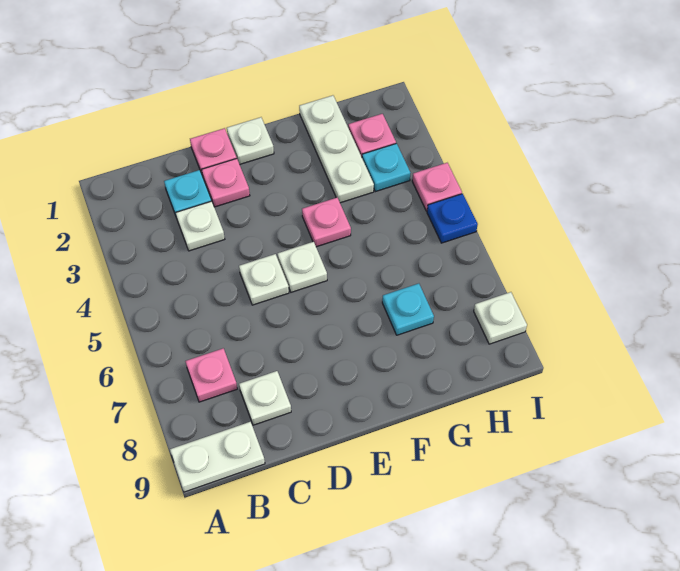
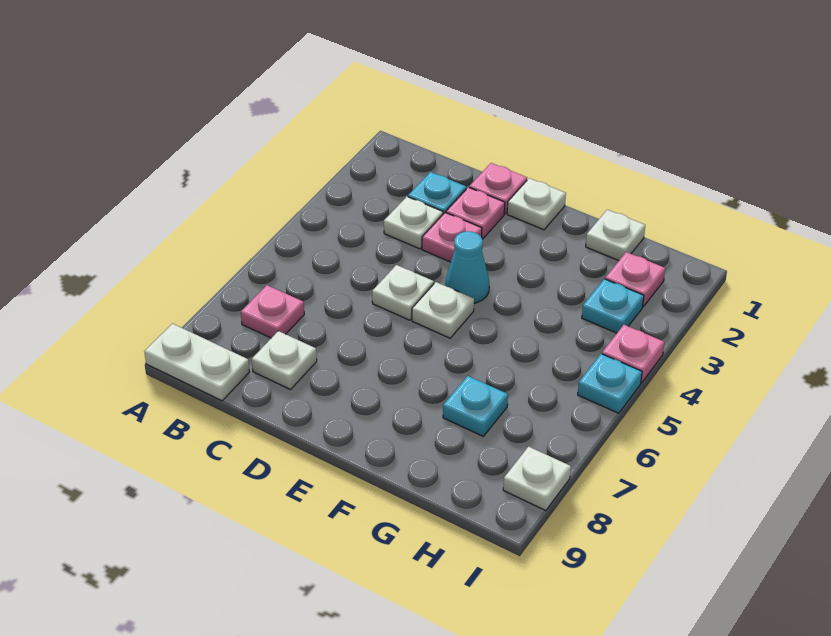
none -> cyan cone E4 level 1
pink plate F4 level 1 -> pink plate D3 level 1
white plate G1:G3 level 1 -> white plate G1 level 1
blue plate I5 level 1 -> cyan plate I5 level 1

